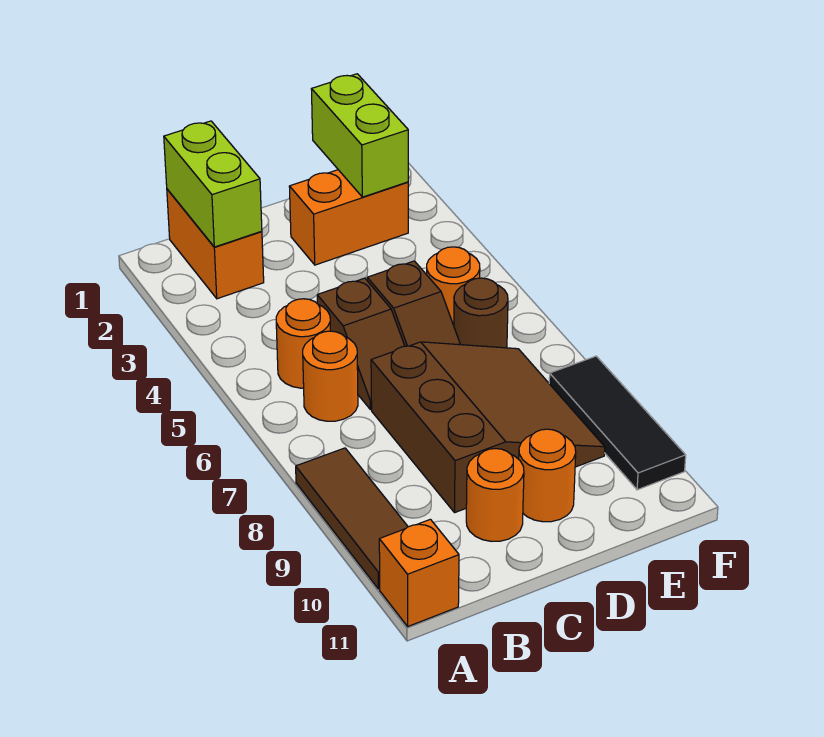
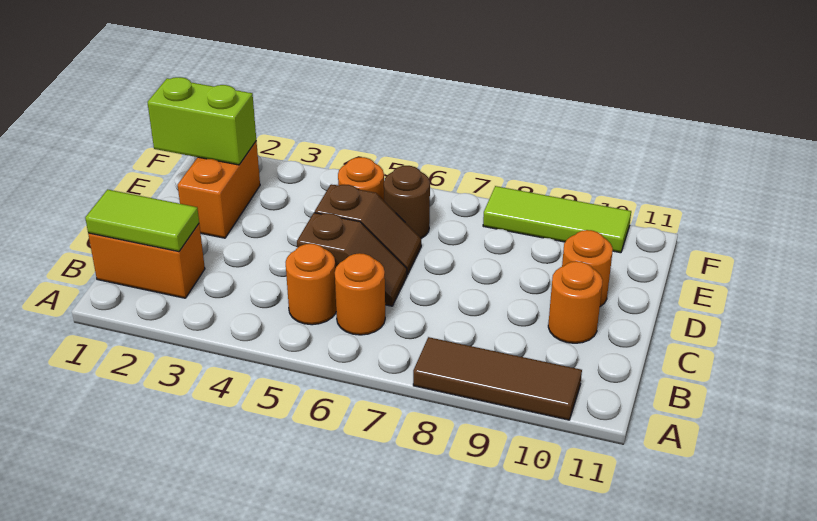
orange brick A11 level 1 -> none
lime brick B1:B2 level 2 -> lime tile B1:B2 level 2
brown slope C7:E9 level 1 top C -> none
black tile F8:F10 level 1 -> lime tile F8:F10 level 1

